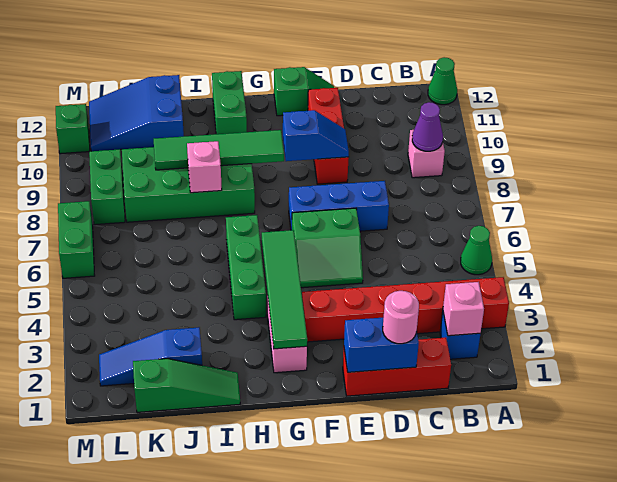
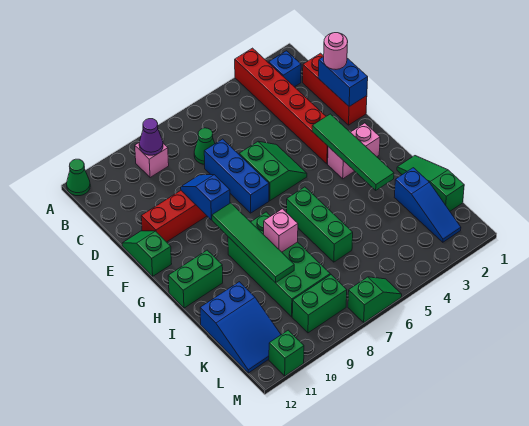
green cone A5 level 1 -> green cone C7 level 1
pink brick B2 level 2 -> none
green tile G2:G5 level 2 -> green tile F3:I3 level 2
green brick H4:H6 level 1 -> green brick H6:J6 level 1
green brick M6:M7 level 1 -> green slope M6:M7 level 1 top 7

